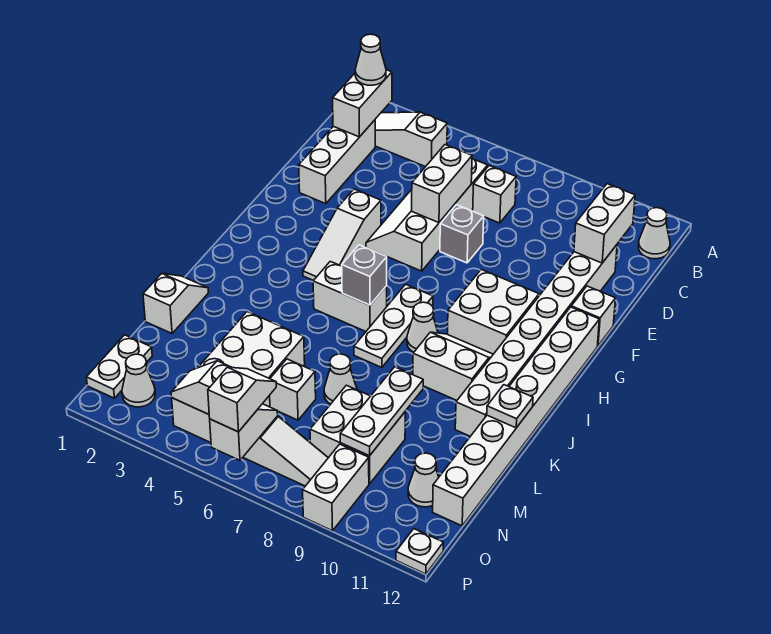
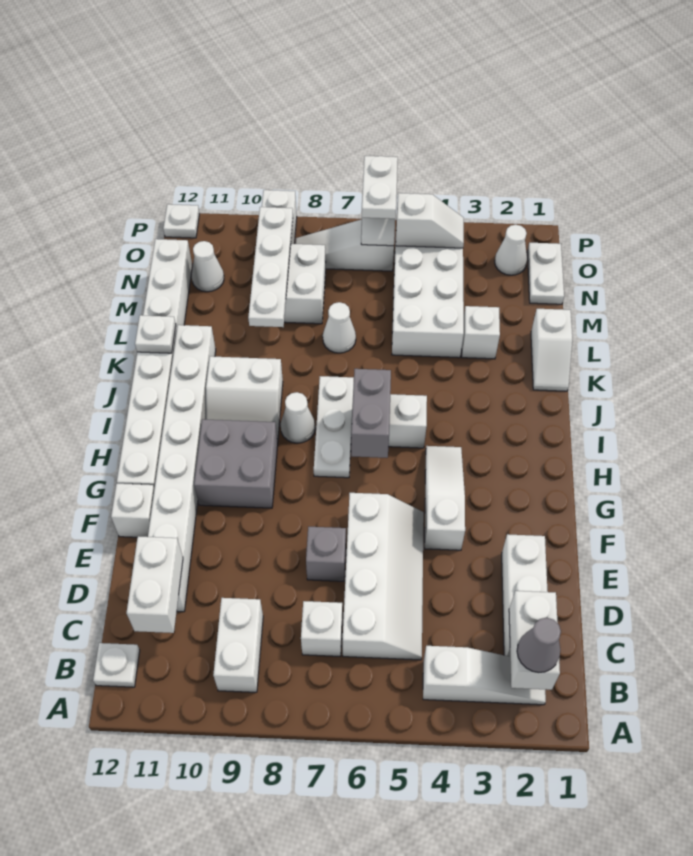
white cone B2 level 3 -> grey cone B2 level 3
white cone B12 level 1 -> white plate B12 level 1
white brick D6:E6 level 2 -> white brick B9:C9 level 1
white brick G9:H10 level 1 -> grey brick G9:H10 level 1
grey brick I6 level 2 -> grey brick H6:I6 level 2
white plate L9:N9 level 2 -> white plate L9:O9 level 2
white brick M6 level 1 -> white brick L3 level 1
white slope O6:P6 level 3 top P -> white plate O6:P6 level 3

